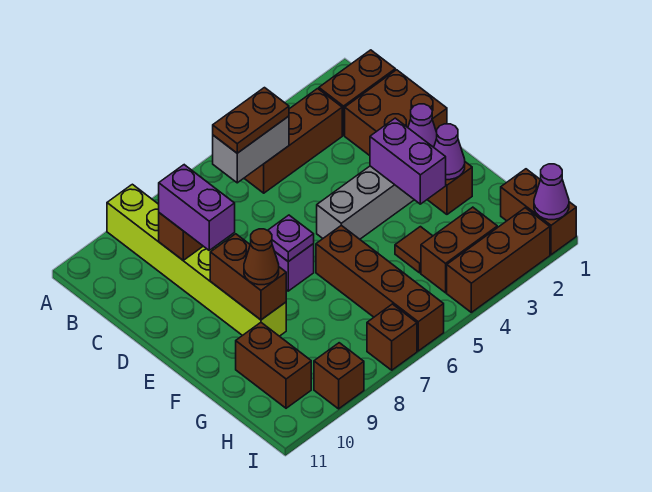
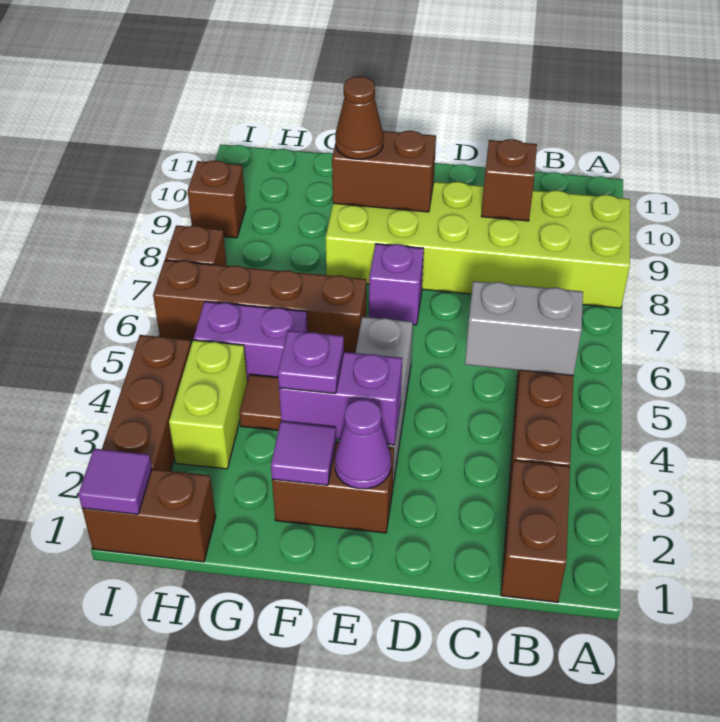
lime brick A9:F9 level 1 -> lime brick A8:F9 level 1
grey brick B5:B6 level 2 -> grey brick B5:C5 level 2
brown plate B5:B6 level 3 -> none
brown brick C1:D2 level 1 -> none
purple brick C9:D9 level 3 -> purple brick G5:H5 level 1
purple plate E7 level 2 -> purple plate F3 level 3
purple cone F2 level 2 -> purple tile F2 level 2
brown brick G10:H10 level 1 -> none
brown brick H3:H4 level 1 -> lime brick H3:H4 level 1
purple cone I1 level 2 -> purple tile I1 level 2

